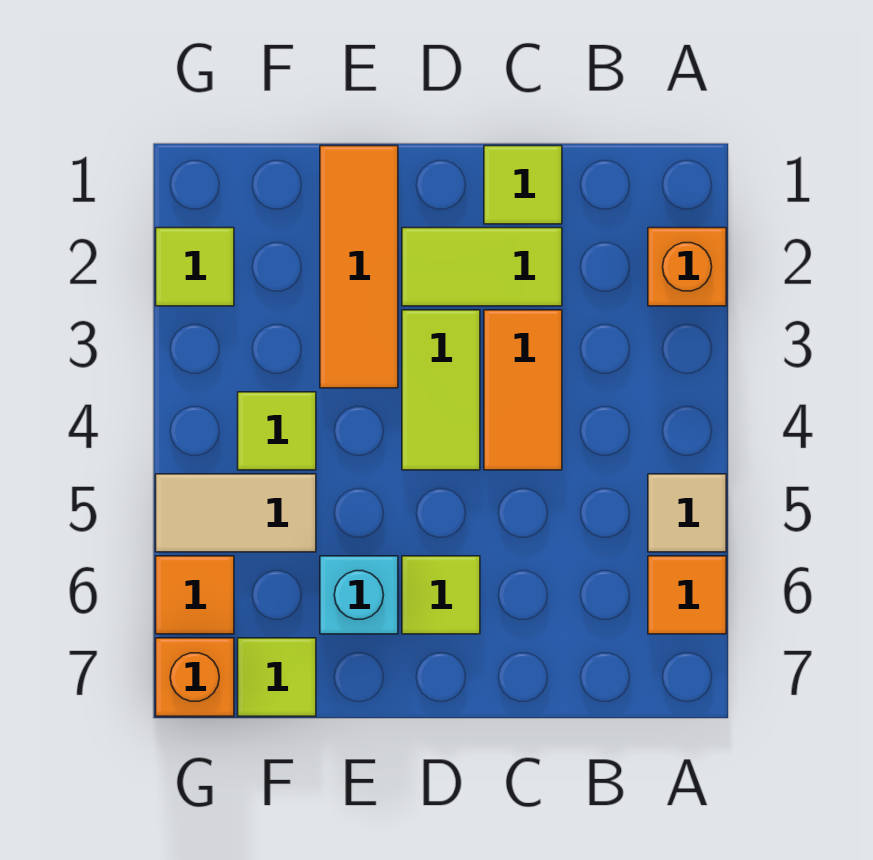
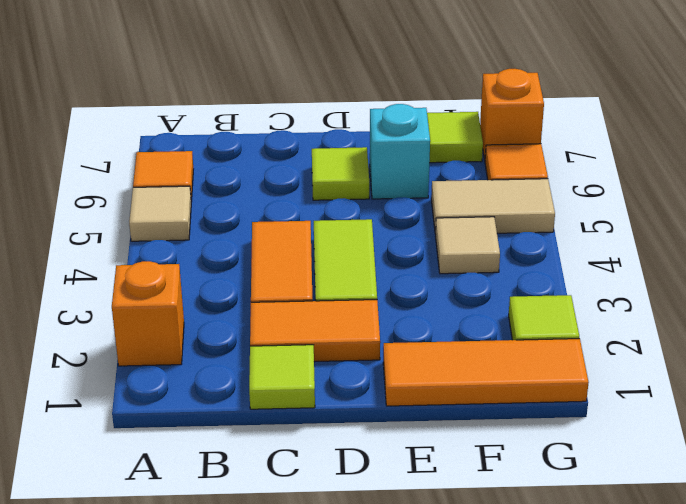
lime tile C2:D2 level 1 -> orange tile C2:D2 level 1
orange tile E1:E3 level 1 -> orange tile E1:G1 level 1
lime tile F4 level 1 -> tan tile F4 level 1

